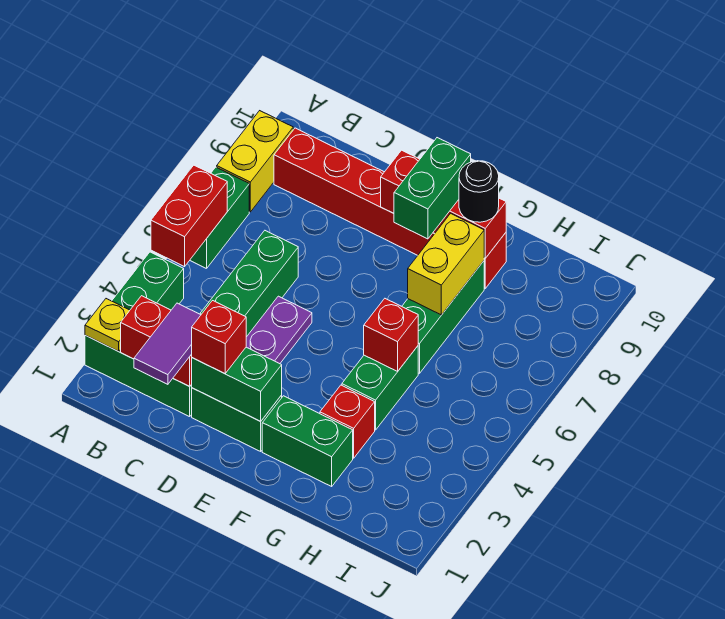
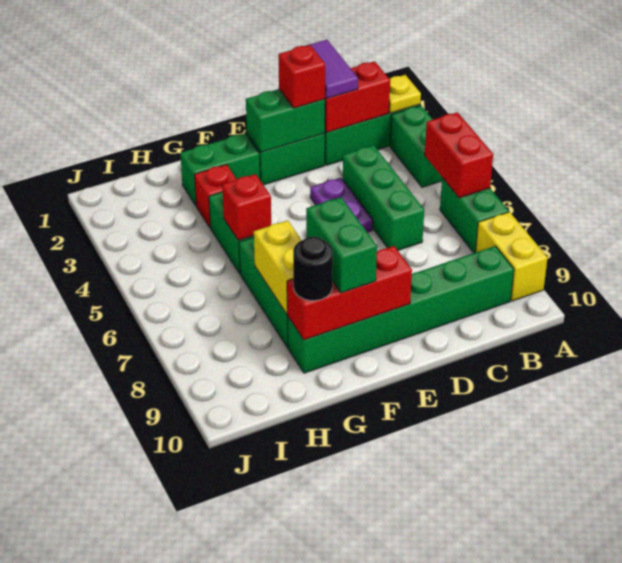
red brick B9:G9 level 1 -> green brick B9:G9 level 1

